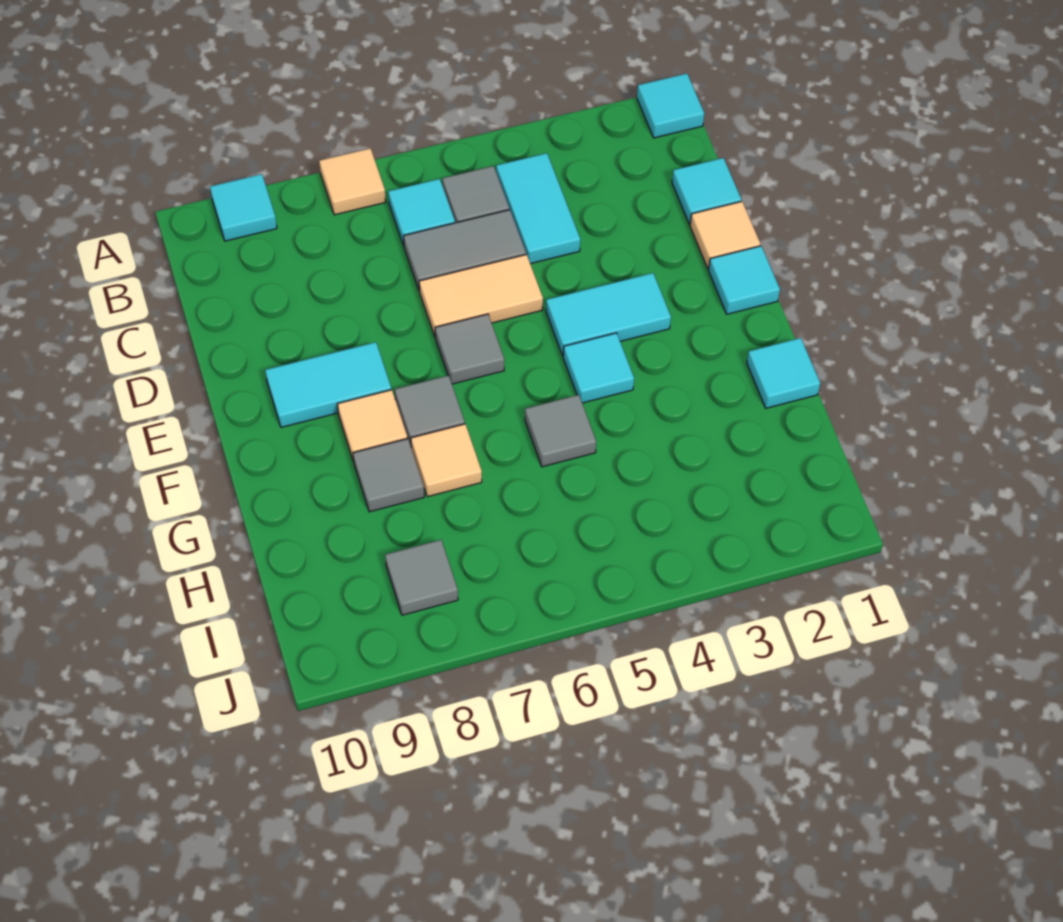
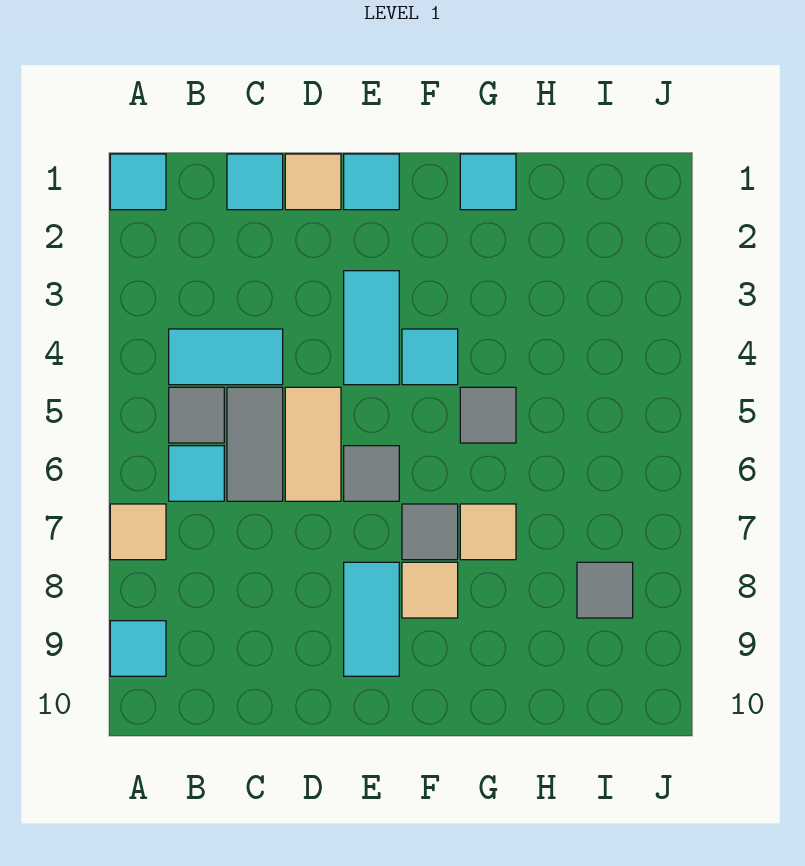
grey tile G8 level 1 -> none

